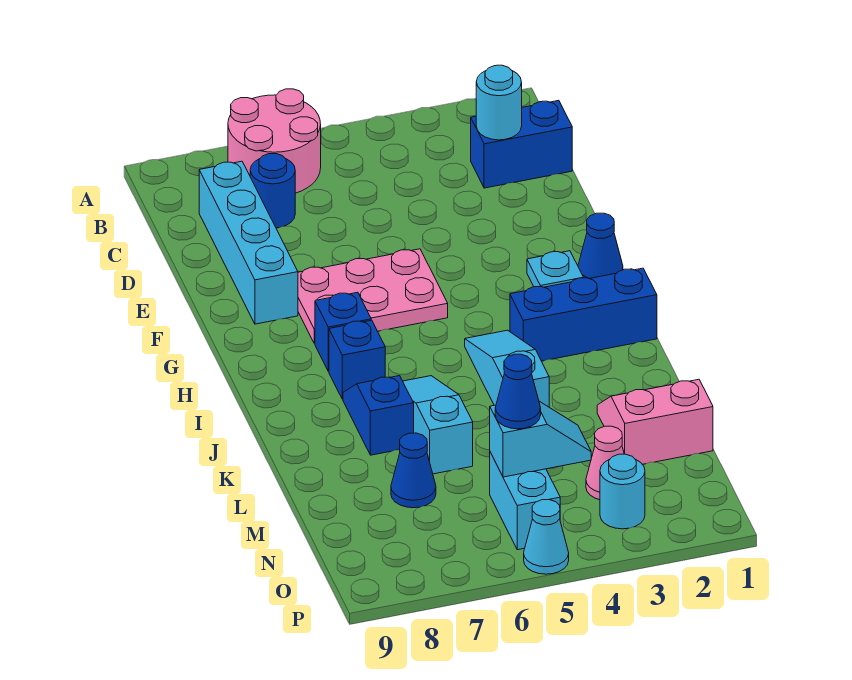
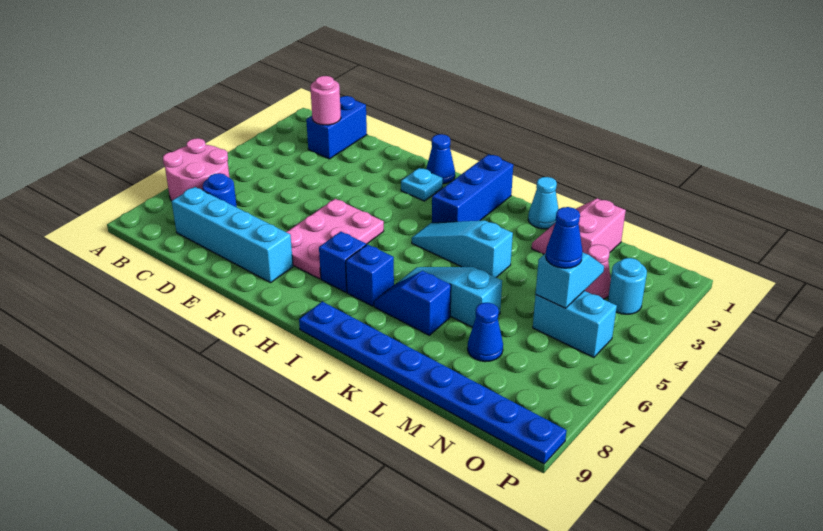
cyan round brick C2 level 2 -> pink round brick C2 level 2
none -> blue plate I9:P9 level 1
cyan cone P5 level 1 -> cyan cone K1 level 1

